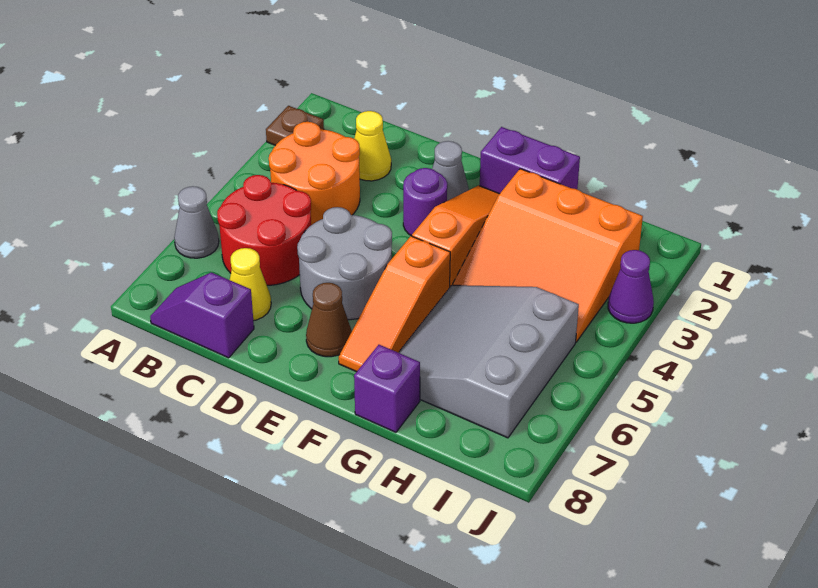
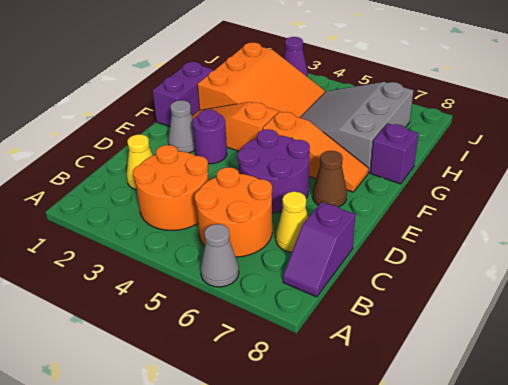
brown plate A2 level 1 -> none
red round brick B5:C6 level 1 -> orange round brick B5:C6 level 1
grey round brick D5:E6 level 1 -> purple round brick D5:E6 level 1
grey slope G5:I7 level 1 top I -> grey slope G5:I7 level 1 top 7

